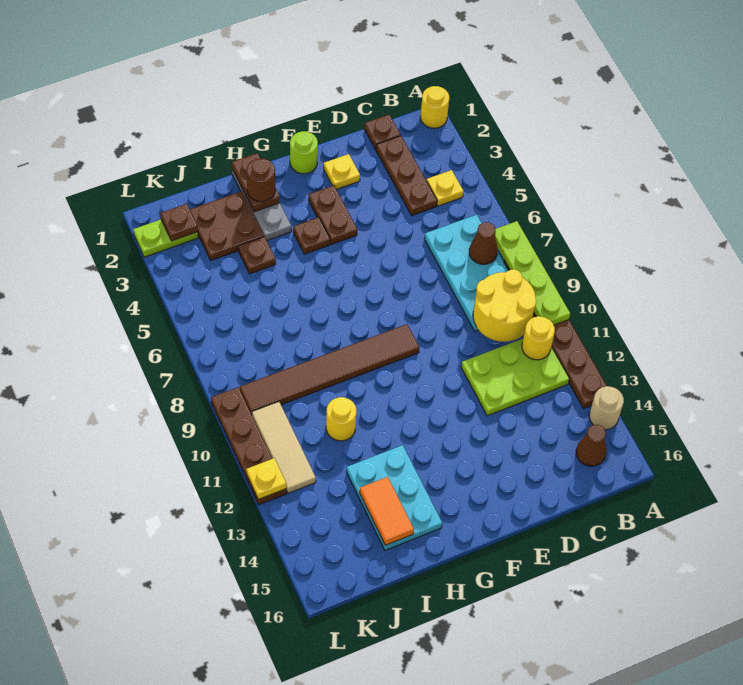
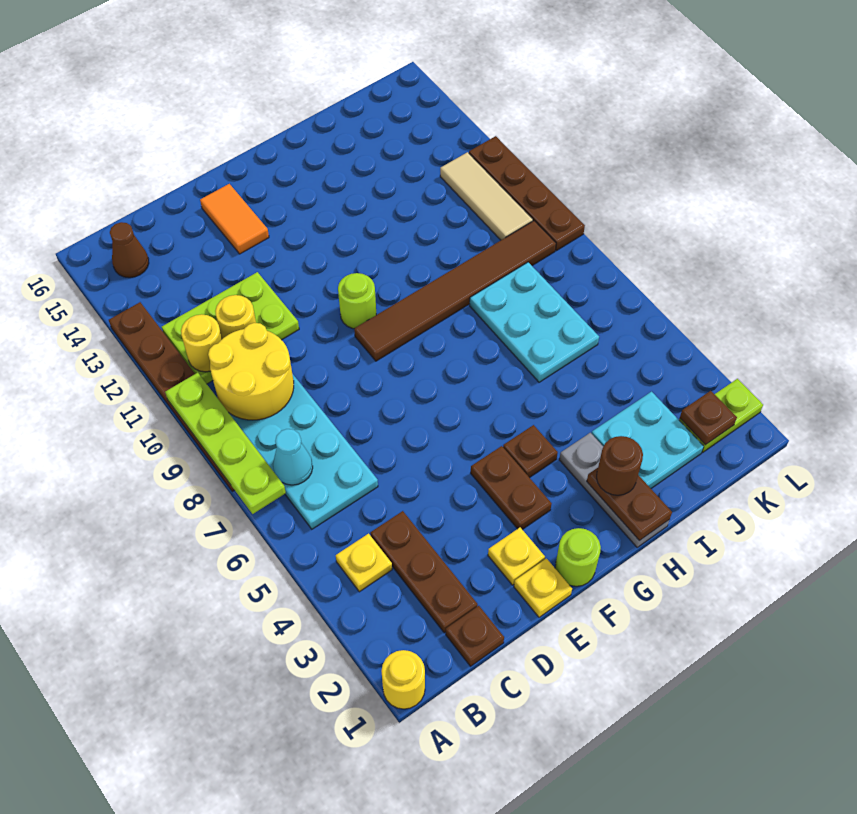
tan round brick A14 level 1 -> none
brown cone B7 level 2 -> cyan cone B7 level 2
none -> lime round brick F10 level 1
cyan plate H13:I15 level 1 -> cyan plate I6:J8 level 1
brown plate I2:J3 level 1 -> cyan plate I2:J3 level 1
brown plate I4 level 1 -> none
yellow round brick I11 level 1 -> yellow round brick C11 level 2
orange tile I14:I15 level 2 -> orange tile E14:E15 level 1
yellow plate L12 level 2 -> yellow plate E1 level 1

